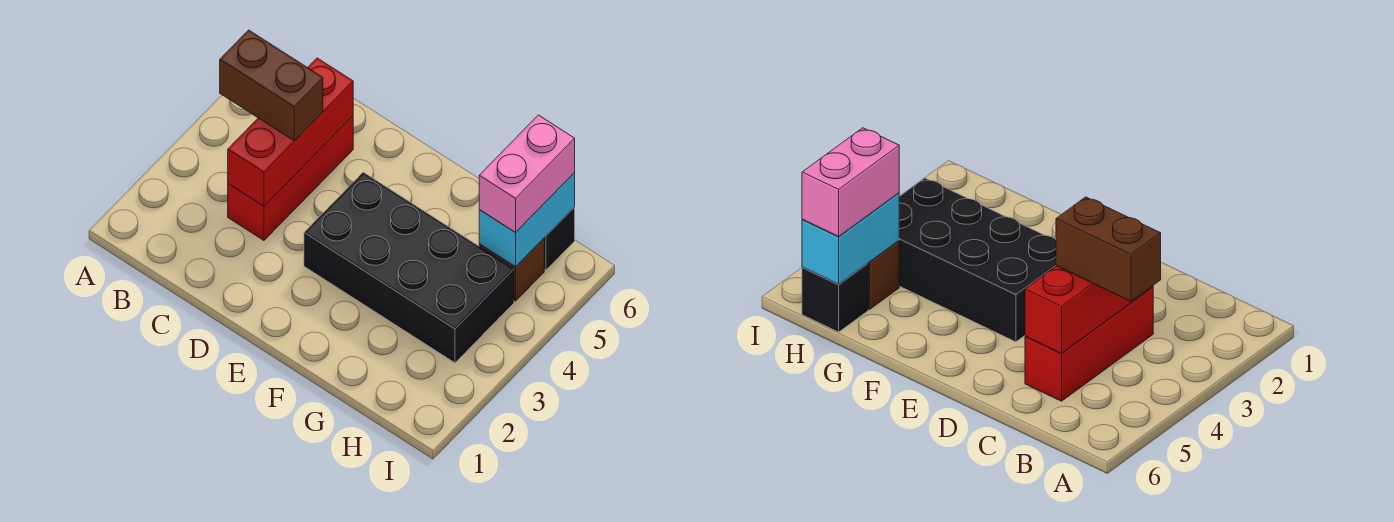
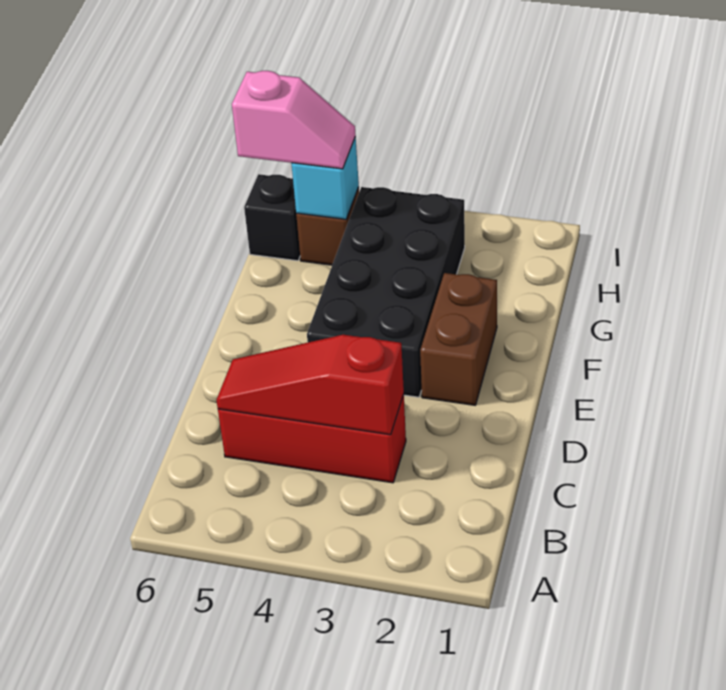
brown brick B4:C4 level 3 -> brown brick E2:F2 level 1
red brick C3:C5 level 2 -> red slope C3:C5 level 2 top 3
cyan brick H5:H6 level 2 -> cyan brick H5 level 2
pink brick H5:H6 level 3 -> pink slope H5:H6 level 3 top 6

